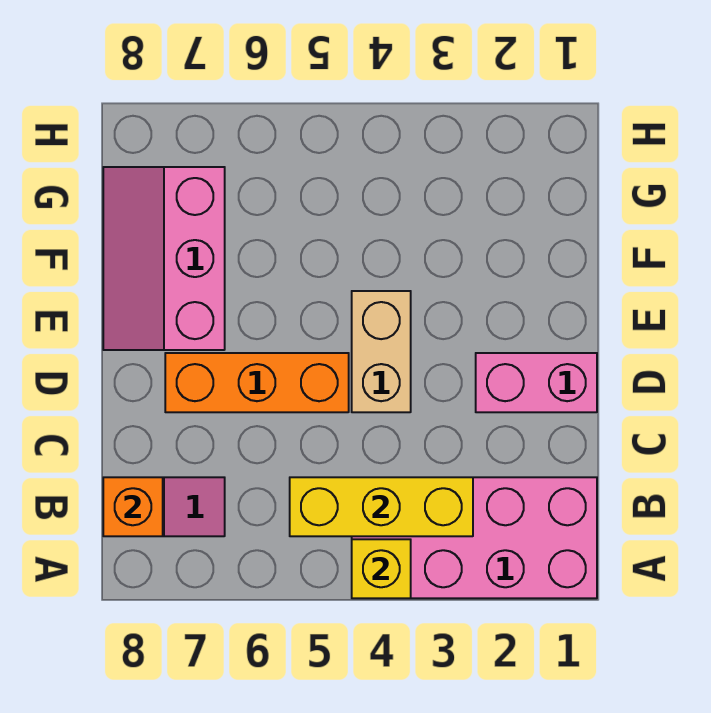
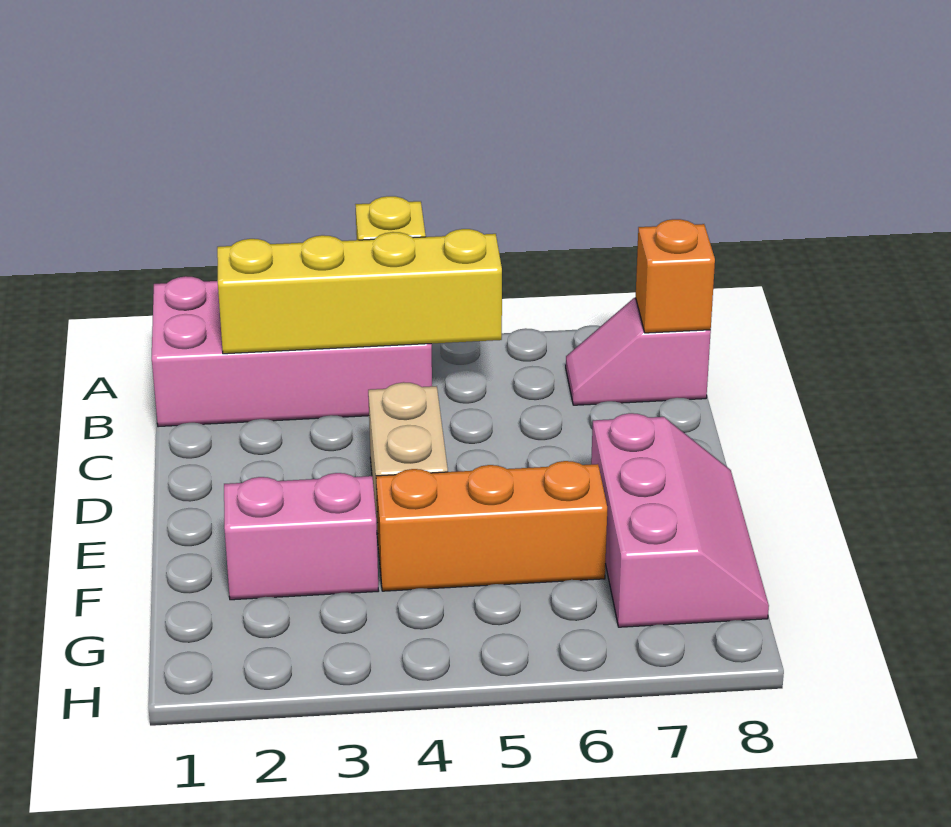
yellow brick B3:B5 level 2 -> yellow brick B2:B5 level 2
pink brick D1:D2 level 1 -> pink brick F2:F3 level 1
orange brick D5:D7 level 1 -> orange brick F4:F6 level 1

